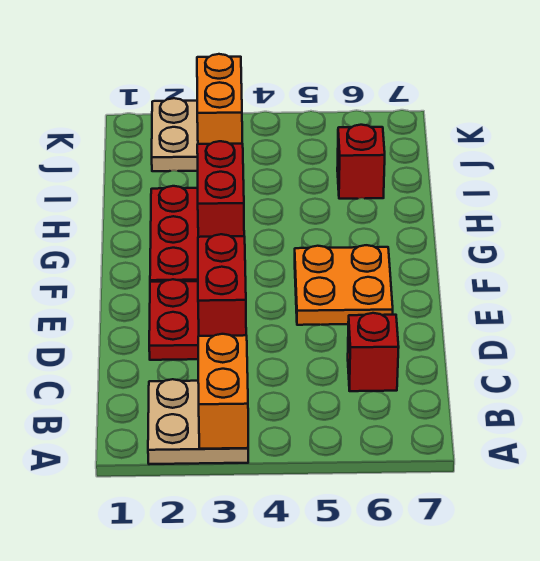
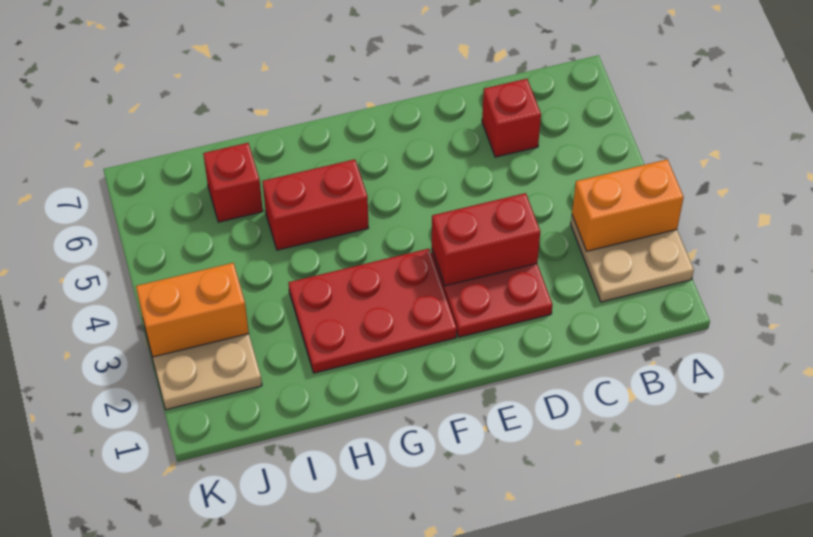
orange plate E5:F6 level 1 -> none
red brick G3:H3 level 2 -> red brick G5:H5 level 1

